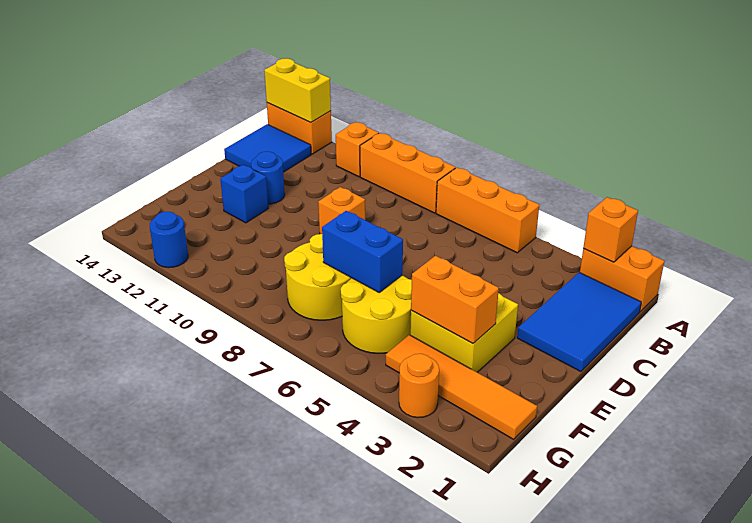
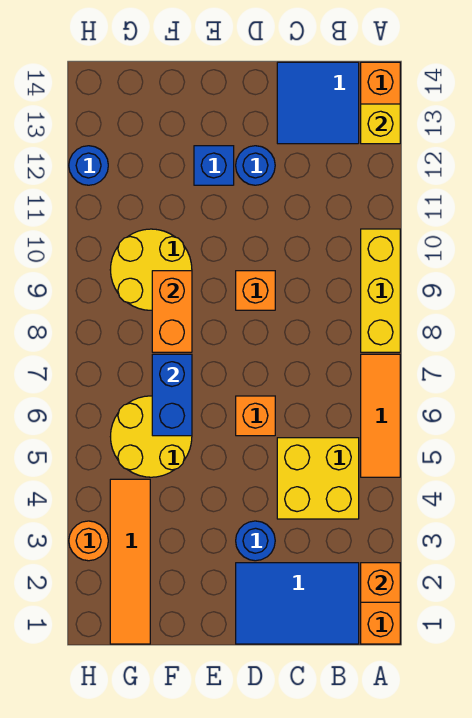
orange brick A5:A7 level 1 -> orange tile A5:A7 level 1
orange brick A8:A10 level 1 -> yellow brick A8:A10 level 1
orange brick A11 level 1 -> orange brick D6 level 1
yellow brick A13:A14 level 2 -> yellow brick A13 level 2
none -> blue round brick D3 level 1
yellow brick E3:F4 level 1 -> yellow brick B4:C5 level 1
orange brick F3:F4 level 2 -> orange brick F8:F9 level 2
yellow round brick F7:G8 level 1 -> yellow round brick F9:G10 level 1

